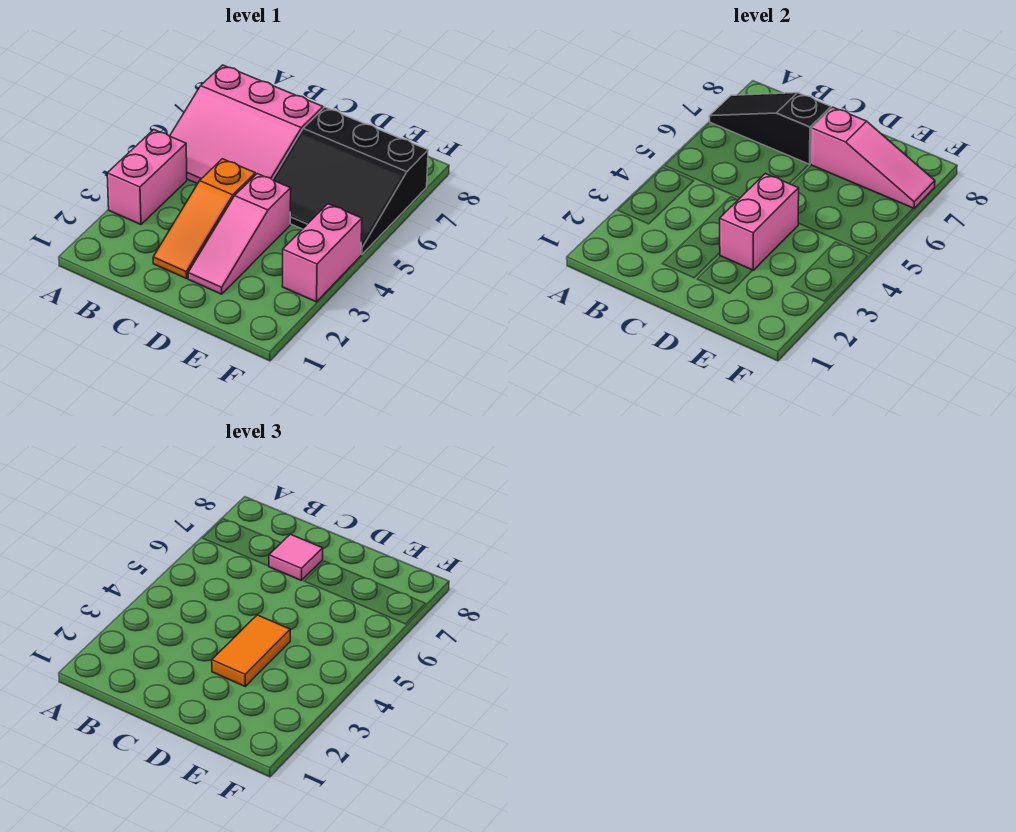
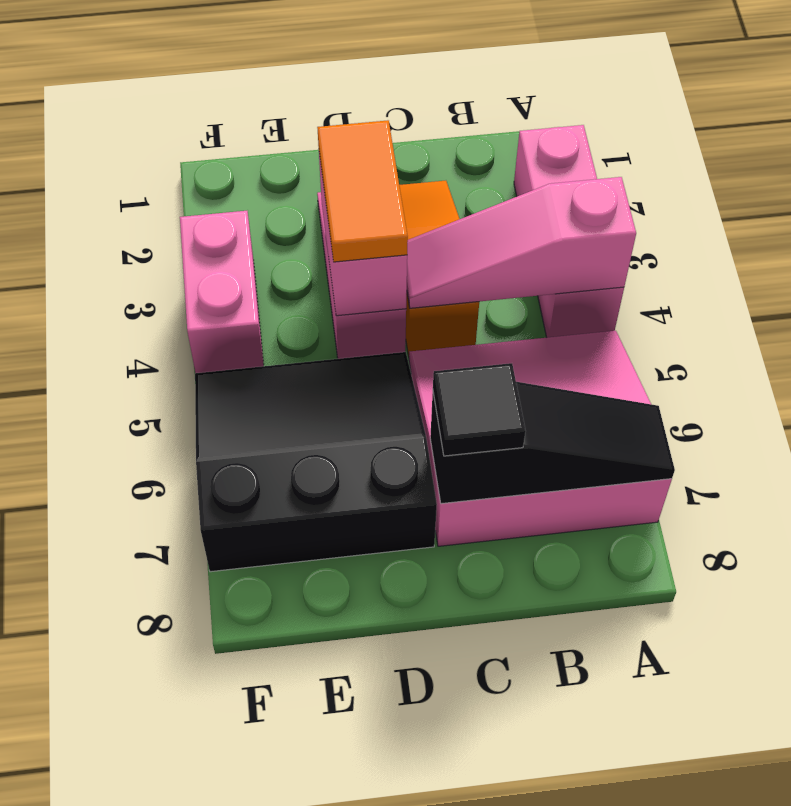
pink brick A3:A4 level 1 -> pink brick A2:A4 level 1
pink tile C7 level 3 -> black tile C7 level 3
pink slope D7:F7 level 2 top D -> pink slope A4:C4 level 2 top A

